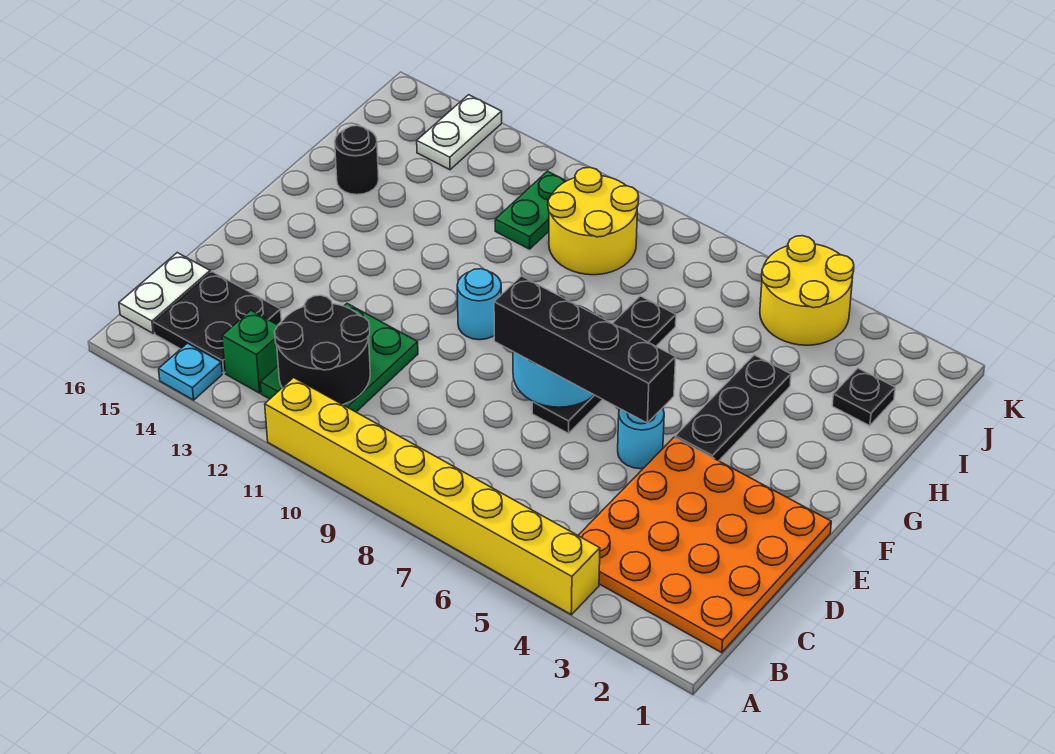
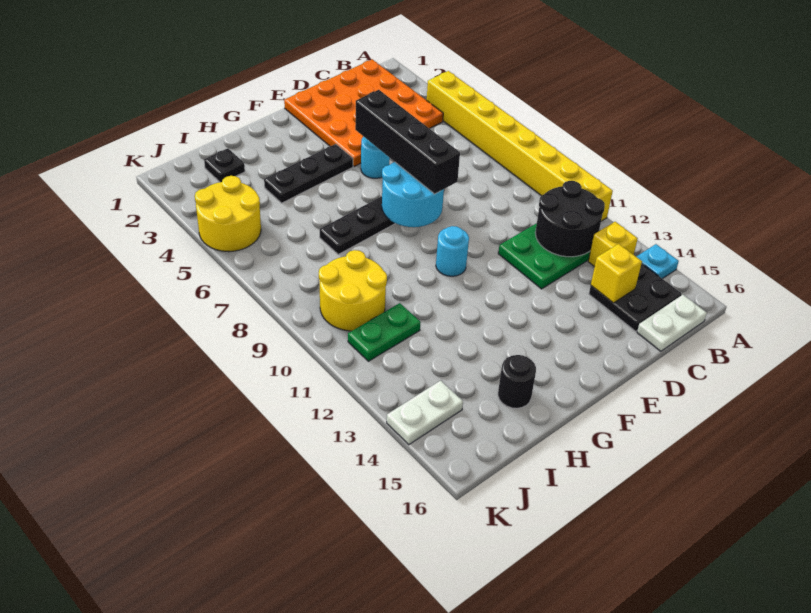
green brick B13 level 1 -> yellow brick B13 level 1
none -> yellow brick C14 level 2

